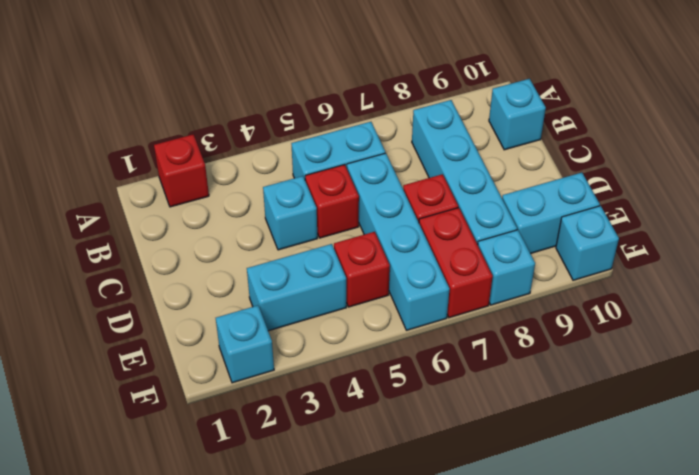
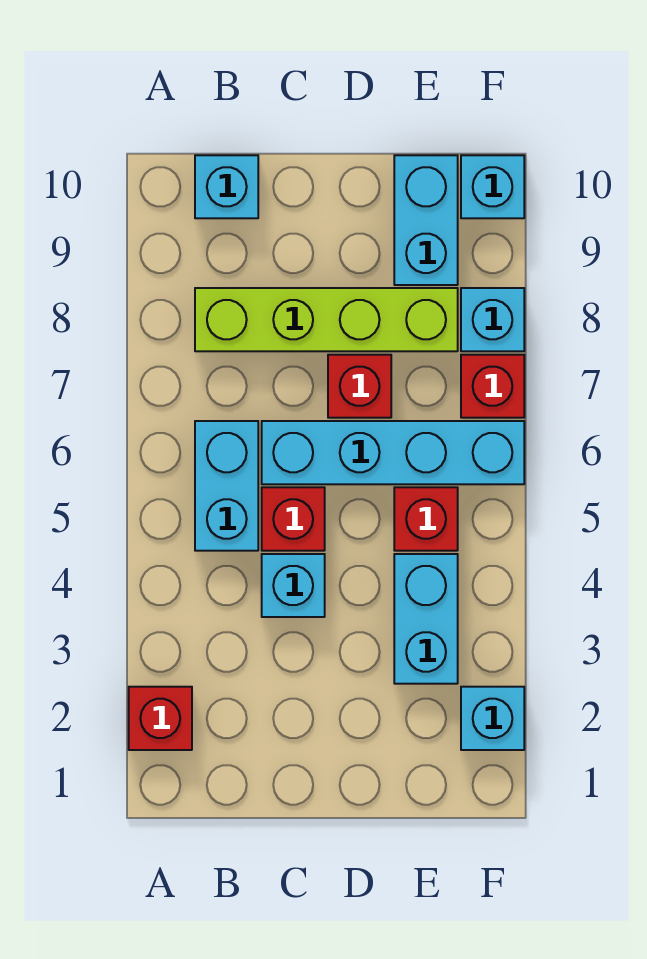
cyan brick B8:E8 level 1 -> lime brick B8:E8 level 1
red brick E7:F7 level 1 -> red brick F7 level 1

